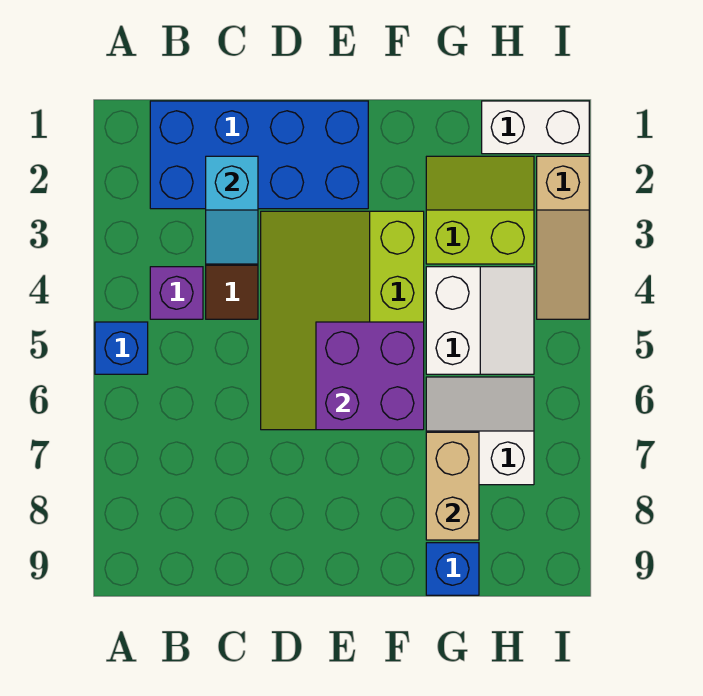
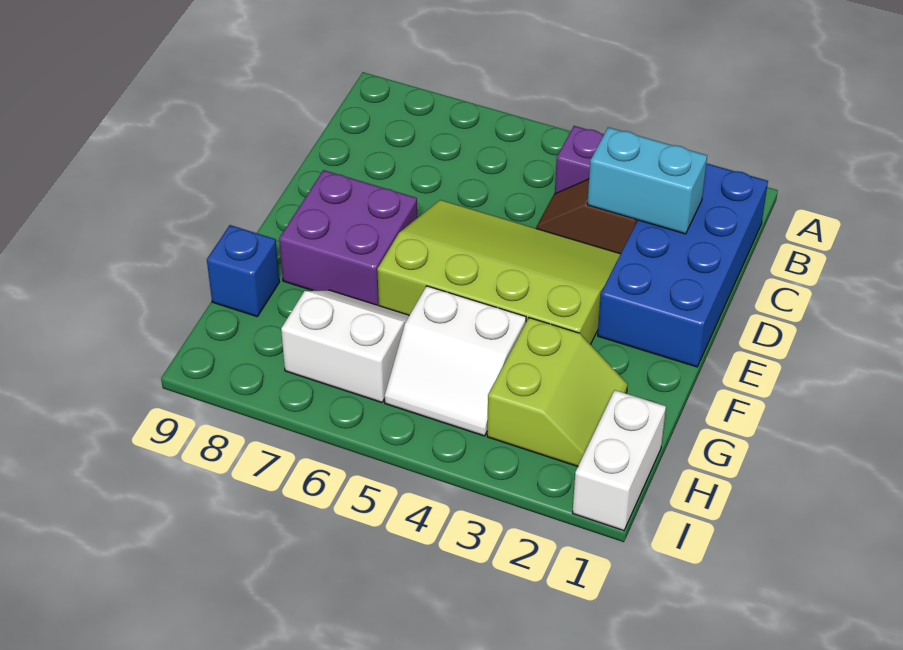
blue brick A5 level 1 -> none
cyan slope C2:C3 level 2 top 2 -> cyan brick C2:C3 level 2
purple brick E5:F6 level 2 -> purple brick E7:F8 level 1
white slope G6:H7 level 1 top 7 -> white slope G6:H7 level 1 top H
tan brick G7:G8 level 2 -> none
tan slope I2:I4 level 1 top 2 -> none

